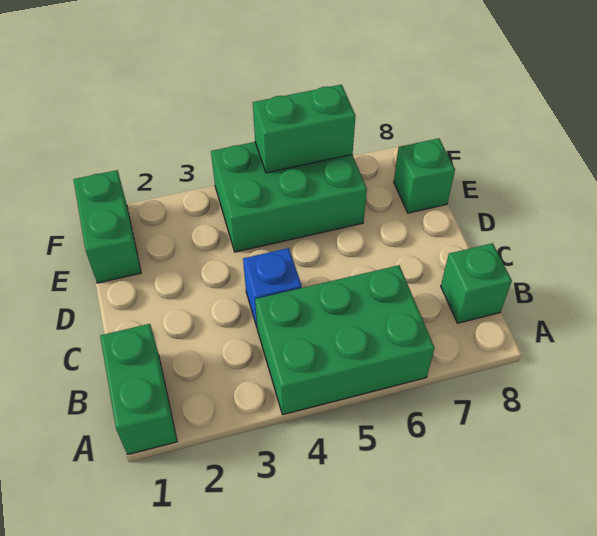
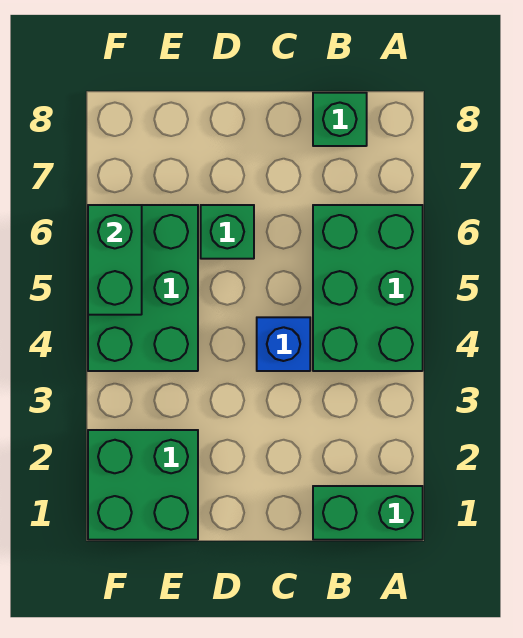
green brick E1:F1 level 1 -> green brick E1:F2 level 1
green brick E8 level 1 -> green brick D6 level 1

